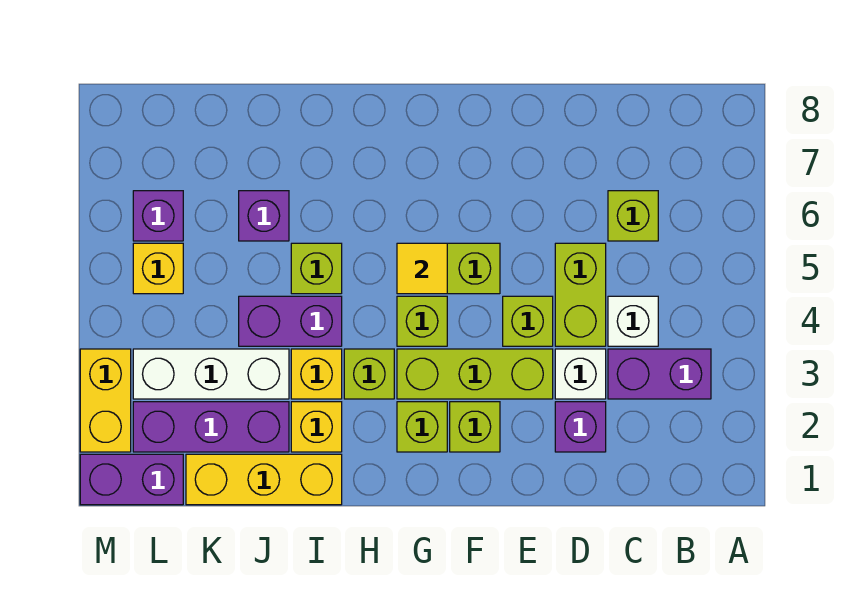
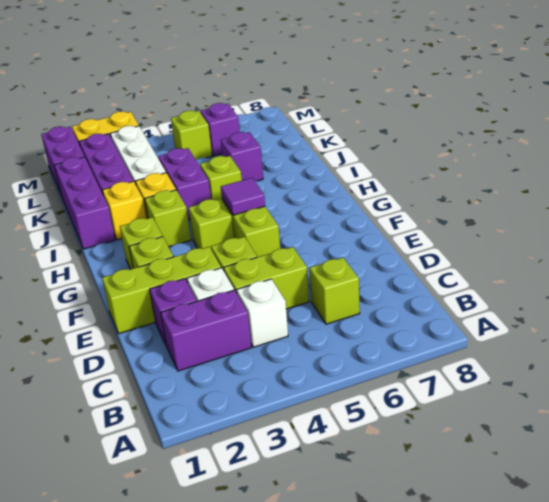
purple brick B3:C3 level 1 -> purple brick C2:C3 level 1
lime brick E3:G3 level 1 -> lime brick E1:E3 level 1
yellow tile G5 level 2 -> purple tile G5 level 2
yellow brick I1:K1 level 1 -> purple brick I1:K1 level 1
yellow brick L5 level 1 -> lime brick L5 level 1

